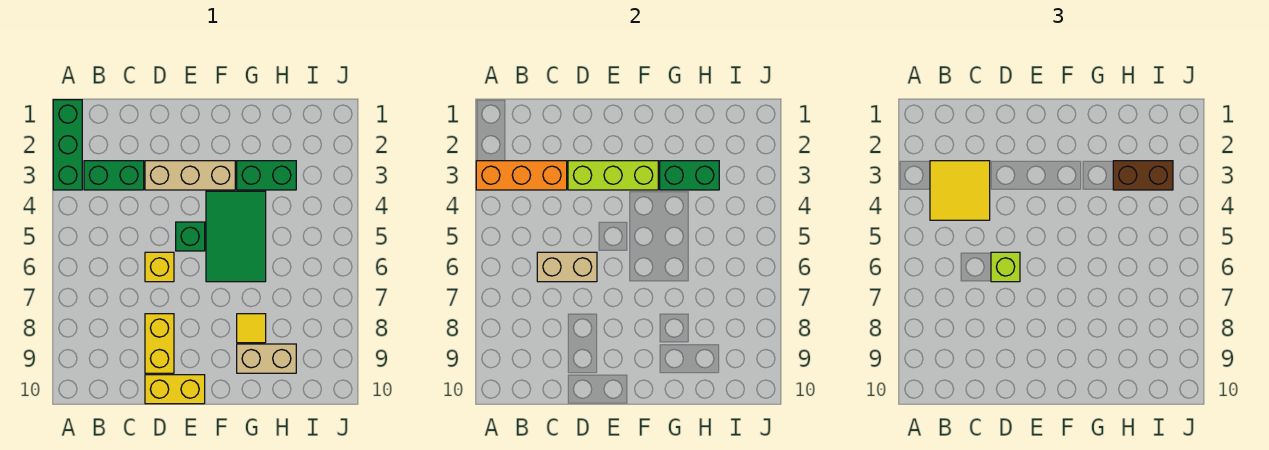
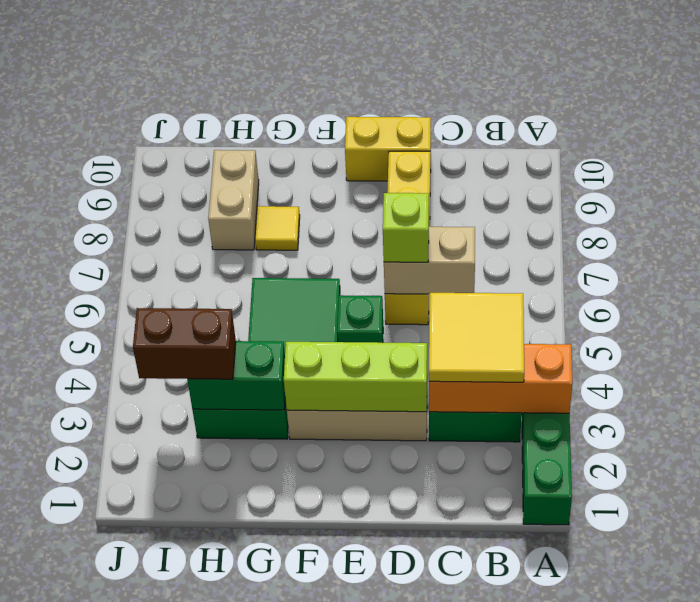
tan brick G9:H9 level 1 -> tan brick H8:H9 level 1

